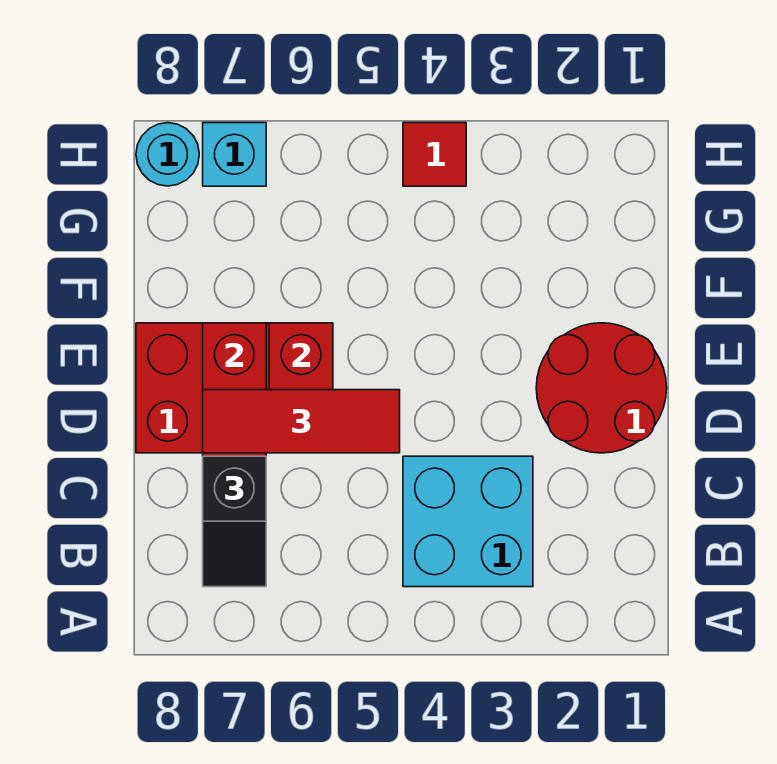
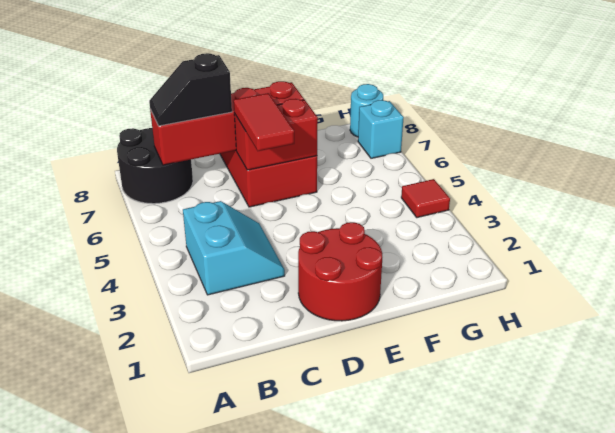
none -> black round brick A7:B8 level 1
cyan brick B3:C4 level 1 -> cyan slope B3:C4 level 1 top B
red tile D5:D7 level 3 -> red tile D5:D6 level 3

